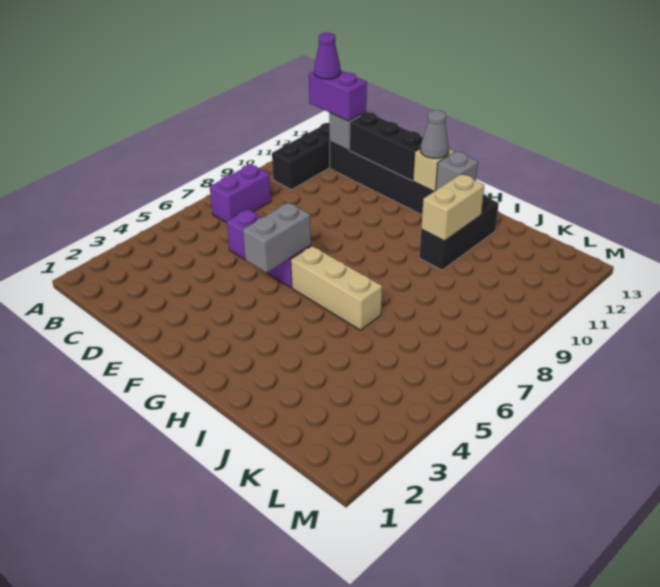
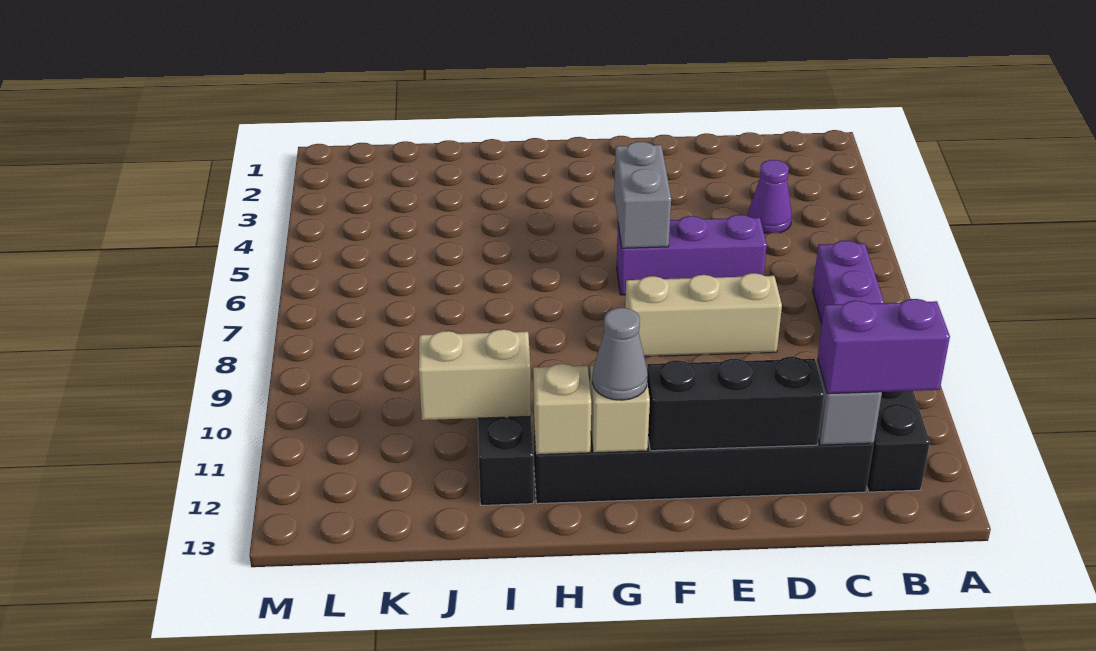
purple cone B12 level 4 -> purple cone C4 level 1
tan brick G6:I6 level 1 -> tan brick D8:F8 level 1
grey brick H12 level 2 -> tan brick H12 level 2
tan brick I10:I11 level 2 -> tan brick I11:J11 level 2

